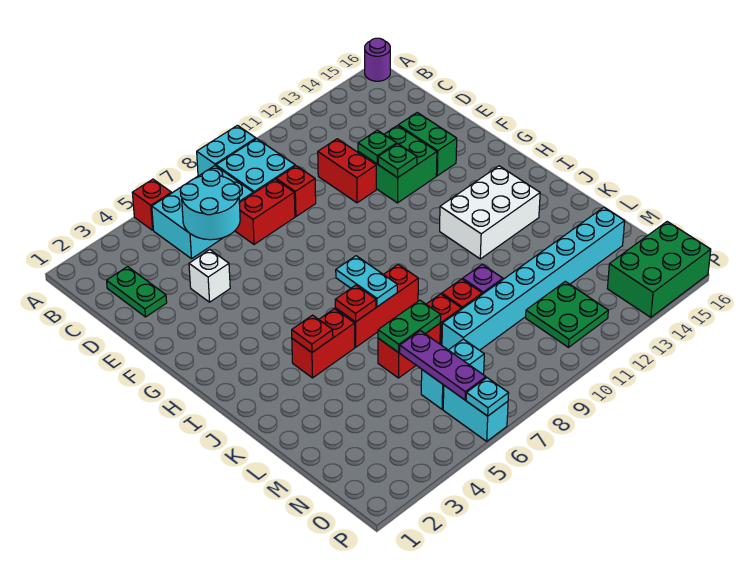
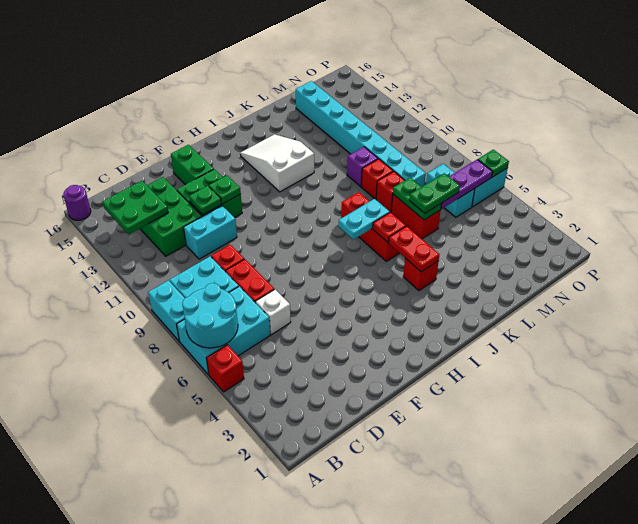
cyan brick B5:C7 level 1 -> cyan brick A6:C7 level 1
green plate C2:D2 level 1 -> green plate L6:M6 level 3
cyan round brick C5:D6 level 2 -> cyan round brick A6:B7 level 2
red brick D11:E11 level 1 -> cyan brick D11:E11 level 1
white brick E4 level 1 -> white brick D6 level 1
green brick E14:F14 level 1 -> green brick F14:F15 level 1
white brick I12:J14 level 1 -> white slope I12:J14 level 1 top 12
red brick J4:J5 level 1 -> red brick J4 level 1
red plate J4 level 2 -> red plate J4:J5 level 2
green plate N11:O12 level 1 -> green plate B13:C14 level 2
green brick O14:P16 level 1 -> green brick C12:D14 level 1
cyan plate P6 level 2 -> green plate P6 level 2

